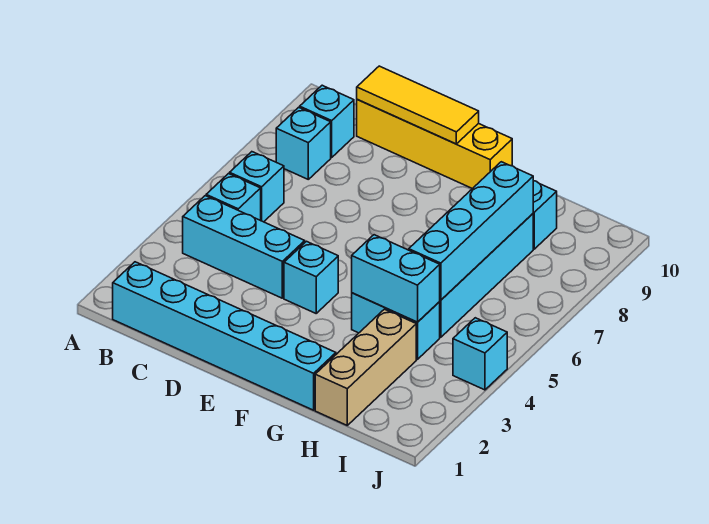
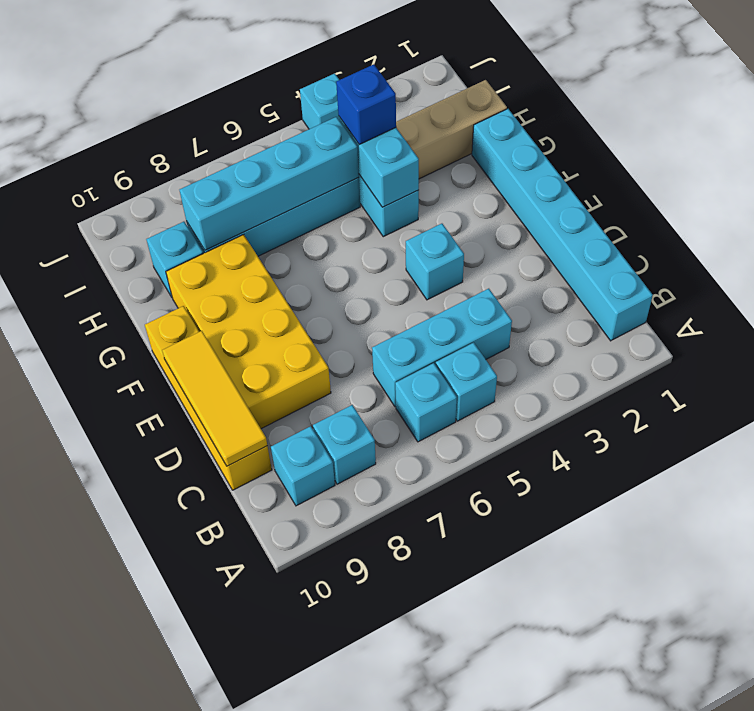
cyan brick B4:D4 level 1 -> cyan brick C4:C6 level 1
none -> yellow brick D8:G9 level 1
none -> blue brick H4 level 3

